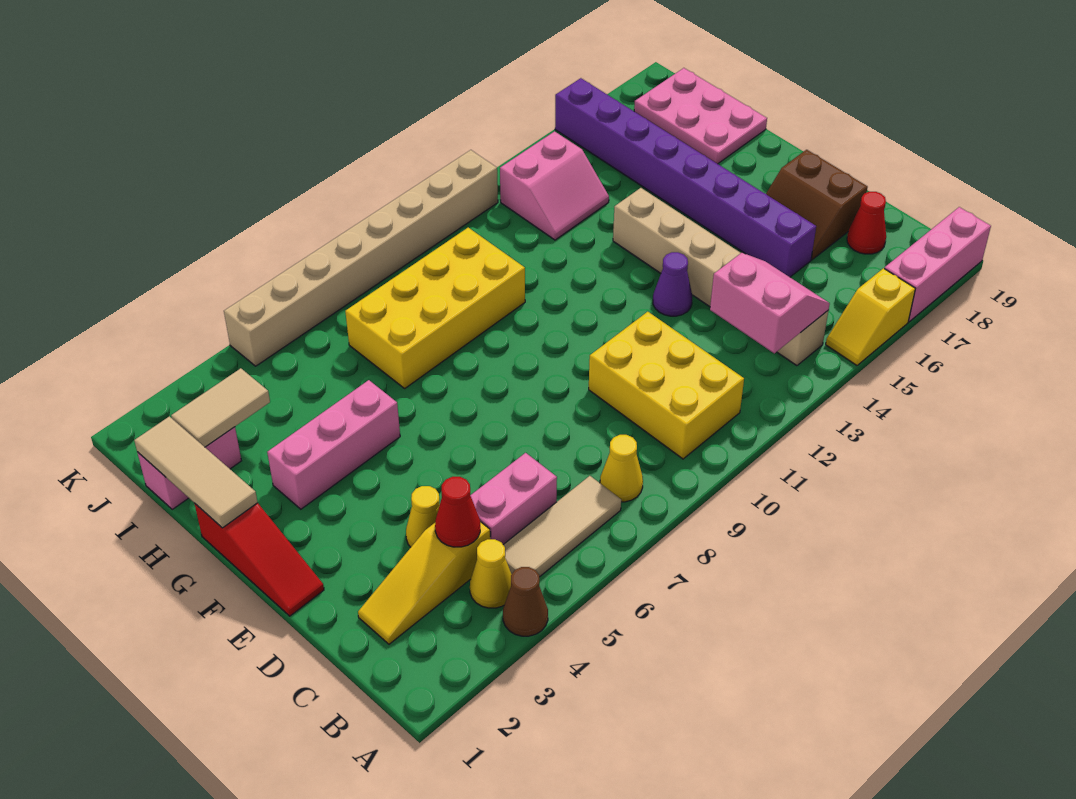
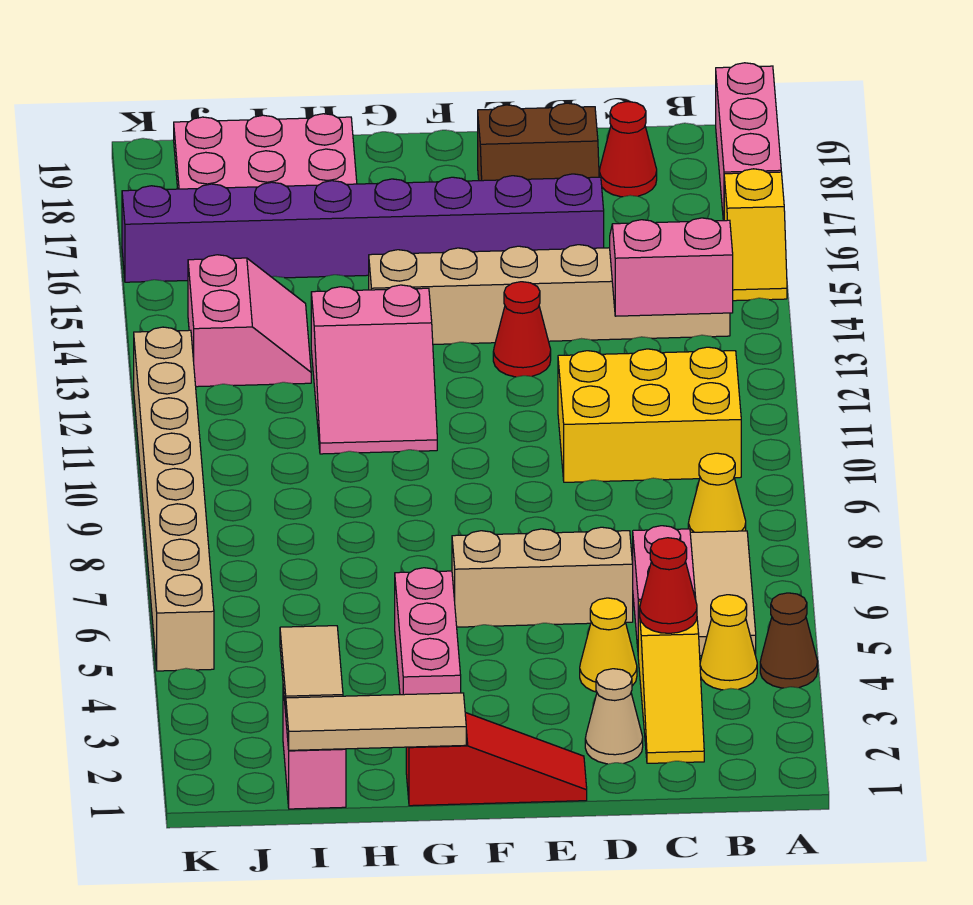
none -> tan cone D2 level 1
none -> tan brick D6:F6 level 1
purple cone E13 level 1 -> red cone E13 level 1
none -> pink slope G11:H13 level 1 top 13
yellow brick H7:I10 level 1 -> none

